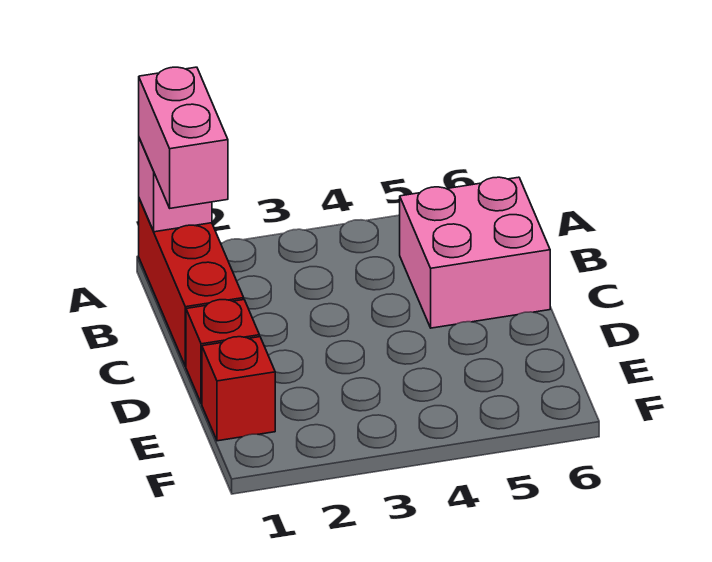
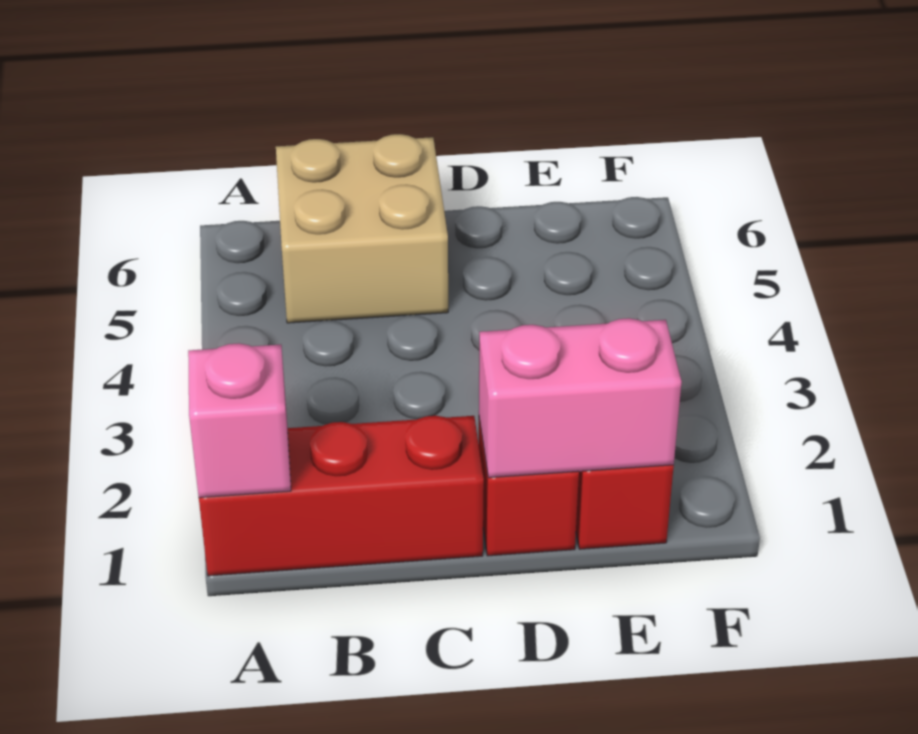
pink brick A1:B1 level 3 -> pink brick D1:E1 level 2
pink brick B5:C6 level 1 -> tan brick B5:C6 level 1

